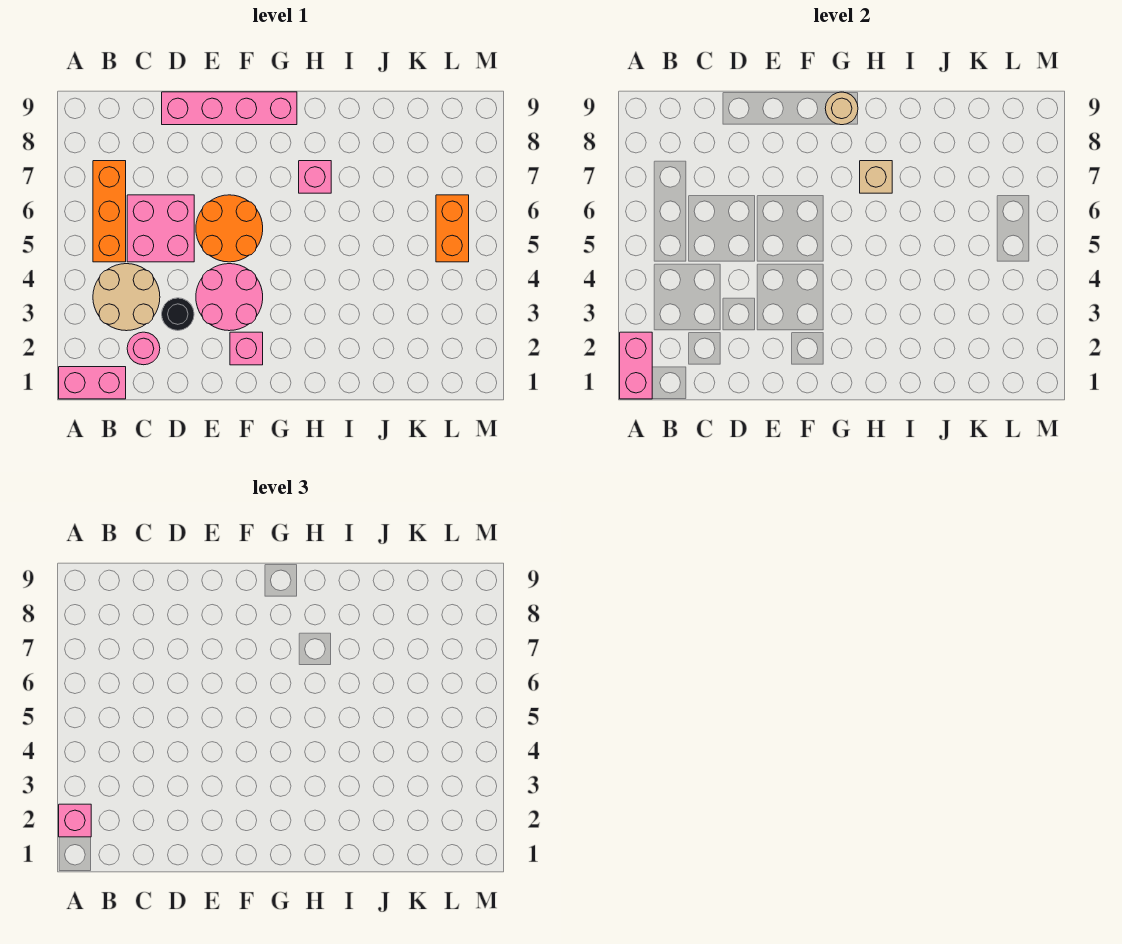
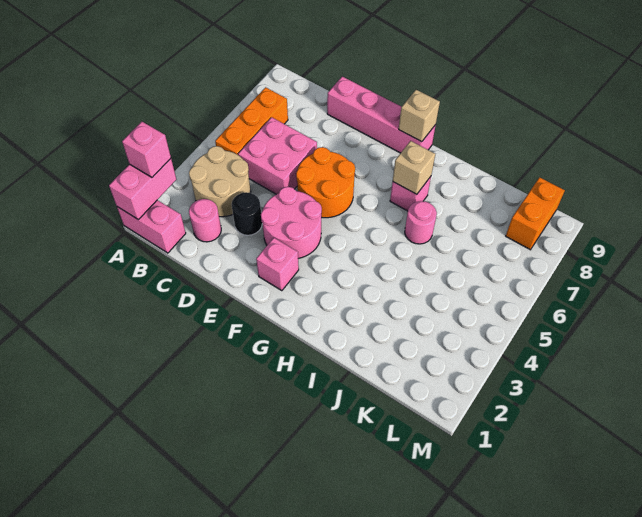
tan round brick G9 level 2 -> tan brick G9 level 2
none -> pink round brick I6 level 1
orange brick L5:L6 level 1 -> orange brick L8:L9 level 1

